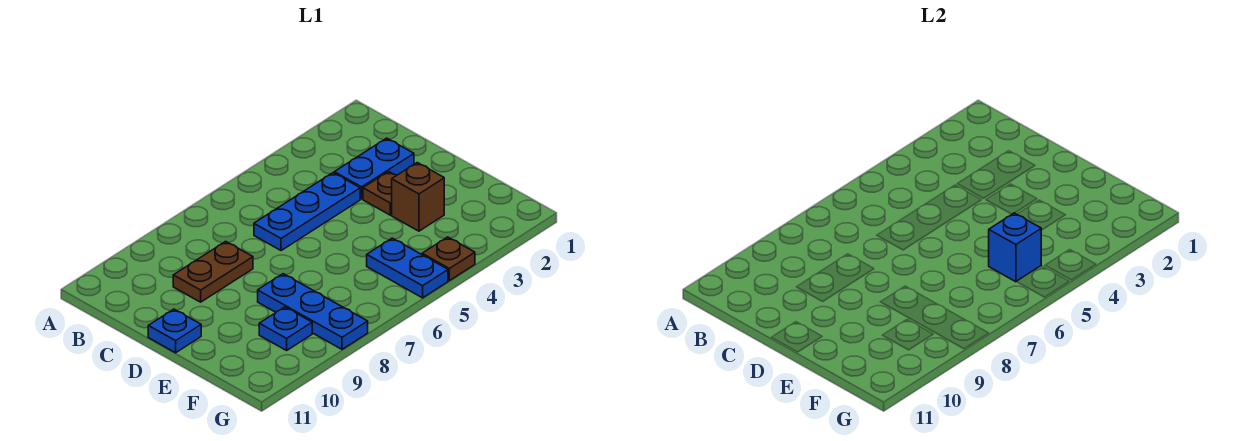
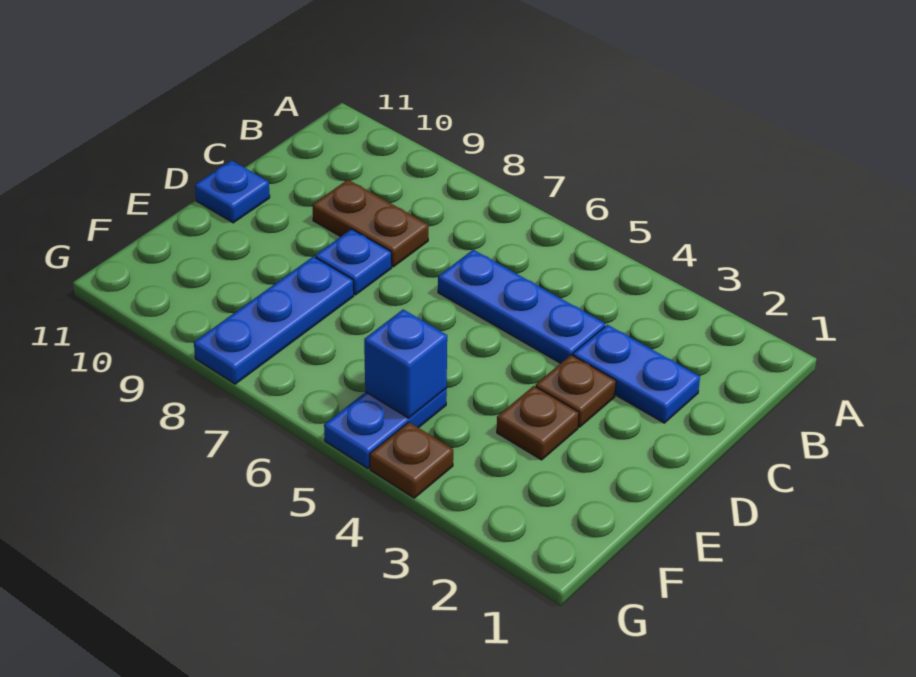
brown brick E3 level 1 -> brown plate E3 level 1
blue plate F9 level 1 -> blue plate D8 level 1

